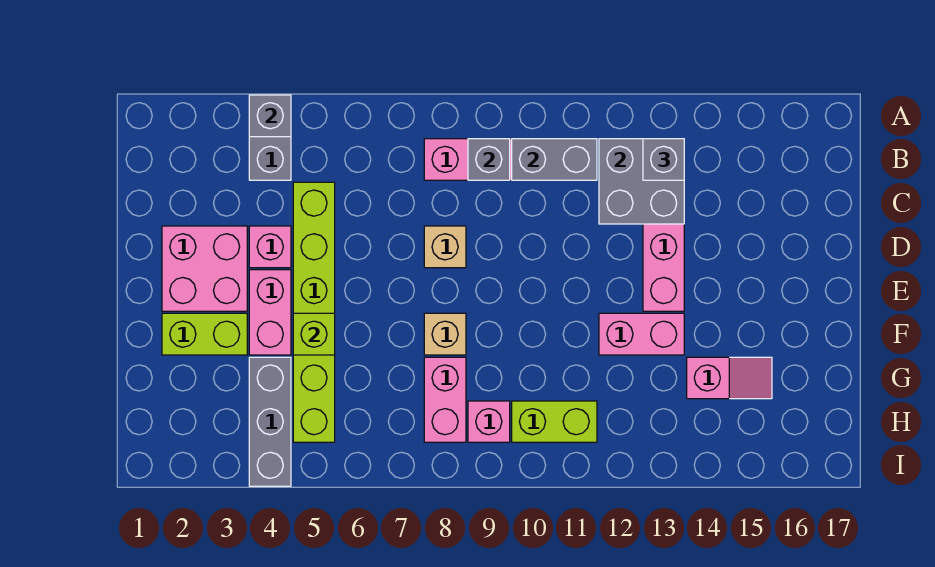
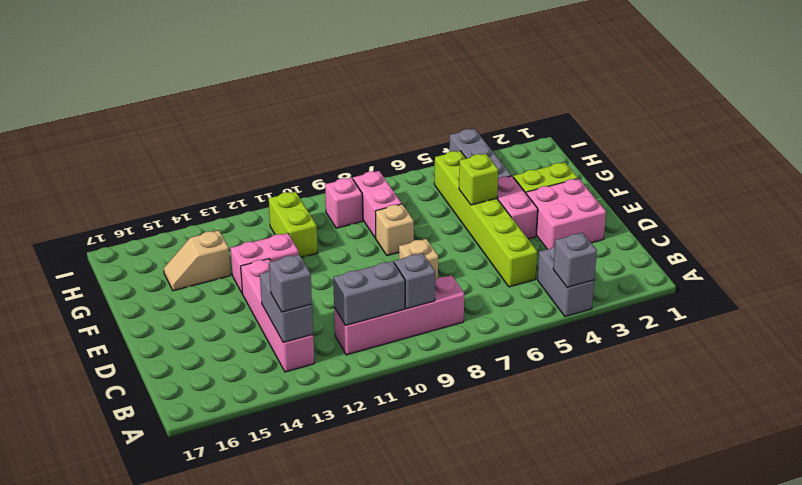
grey brick B12:C13 level 2 -> grey brick B13:C13 level 2
pink brick D4 level 1 -> none
pink slope G14:G15 level 1 top 14 -> tan slope G14:G15 level 1 top 14
lime brick H10:H11 level 1 -> lime brick G11:H11 level 1

